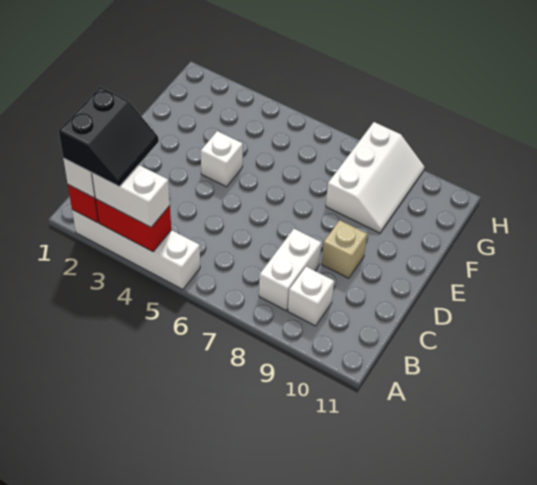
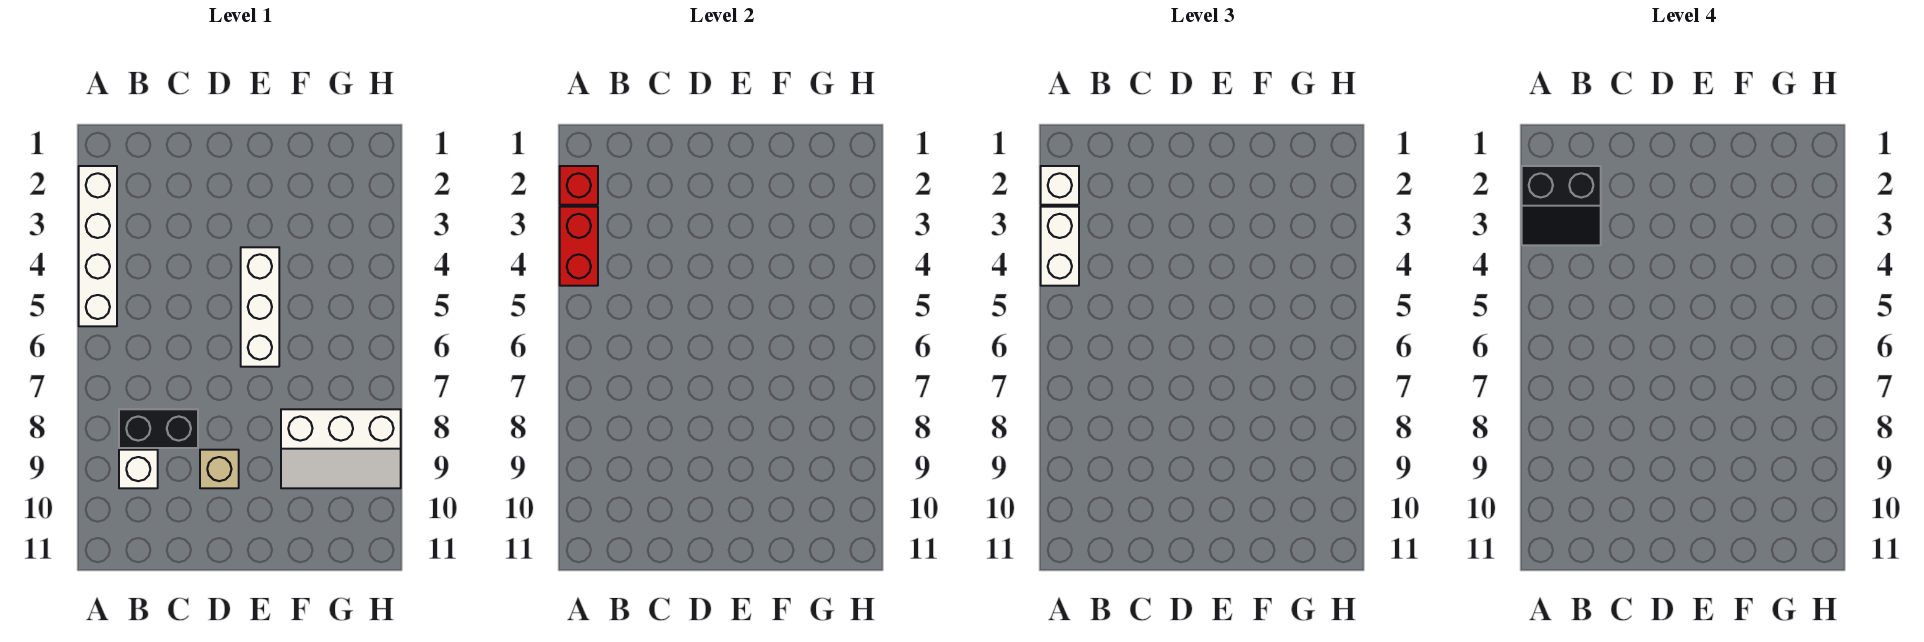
white brick B8:C8 level 1 -> black brick B8:C8 level 1
white brick E4 level 1 -> white brick E4:E6 level 1

